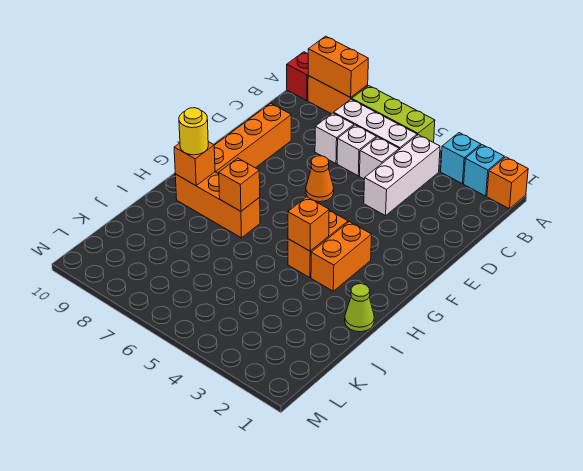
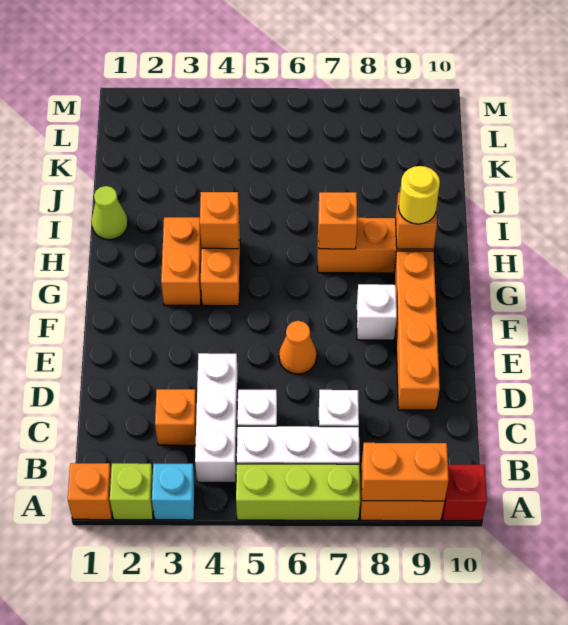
cyan brick A2 level 1 -> lime brick A2 level 1
none -> orange brick C3 level 1
white brick C6 level 1 -> white brick F8 level 1

